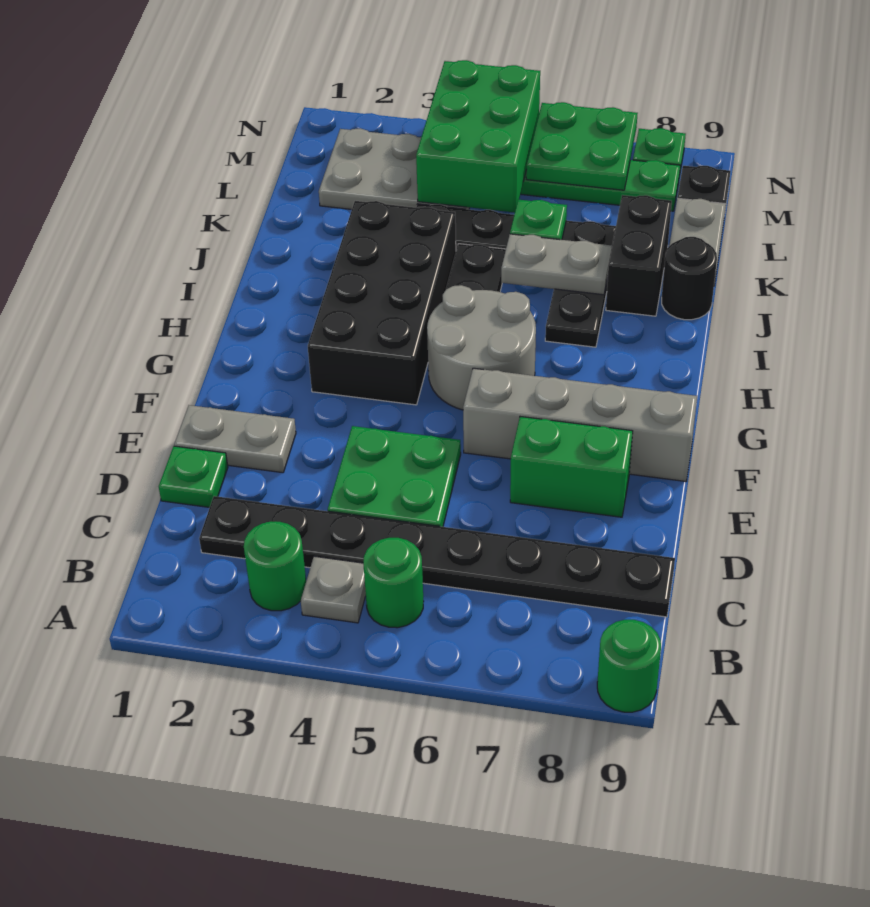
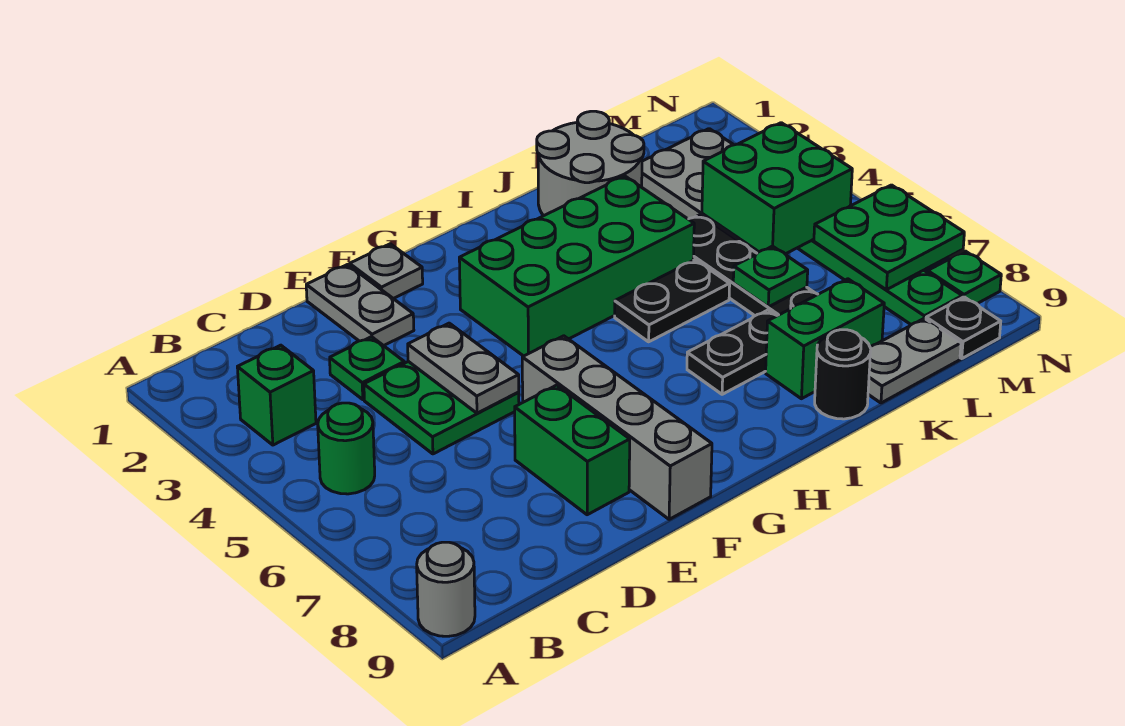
green round brick A9 level 1 -> grey round brick A9 level 1
green round brick B3 level 1 -> green brick B3 level 1
grey plate B4 level 1 -> grey plate F1 level 1
black plate C2:C9 level 1 -> none
green plate D1 level 1 -> green plate D3 level 1
black brick G3:J4 level 1 -> green brick G3:J4 level 1
grey round brick G5:H6 level 1 -> grey round brick J1:K2 level 1
grey plate J6:J7 level 2 -> grey plate E4:E5 level 2
black brick J8:K8 level 1 -> green brick J8:K8 level 1
green brick L4:N5 level 2 -> green brick L4:M5 level 2

